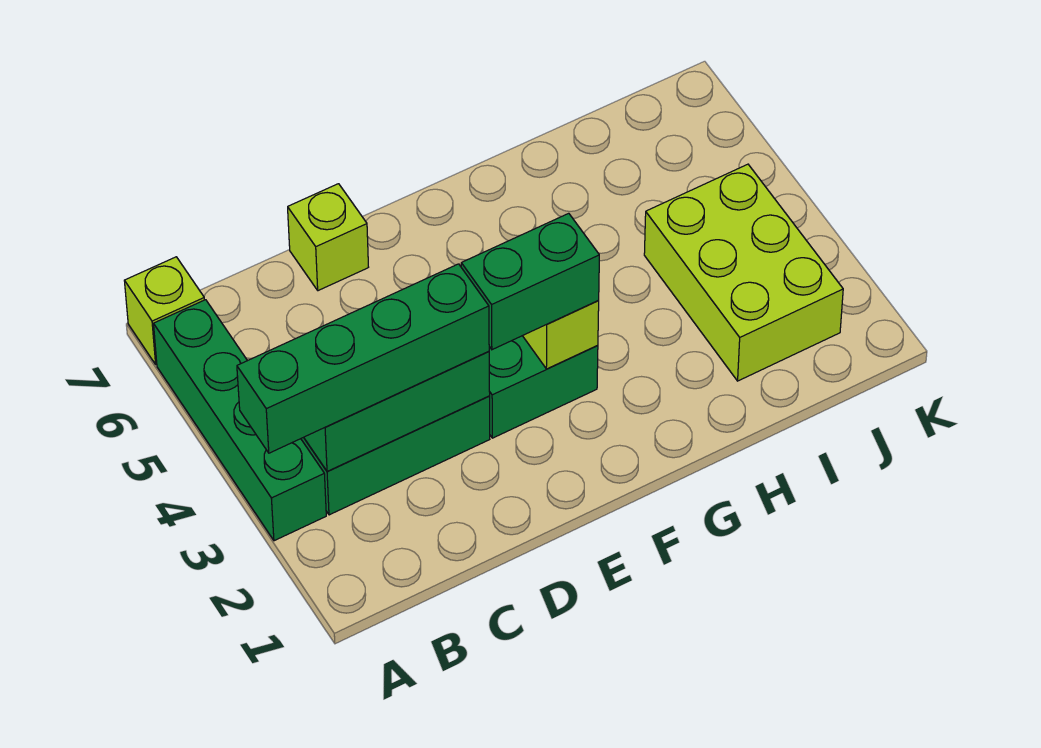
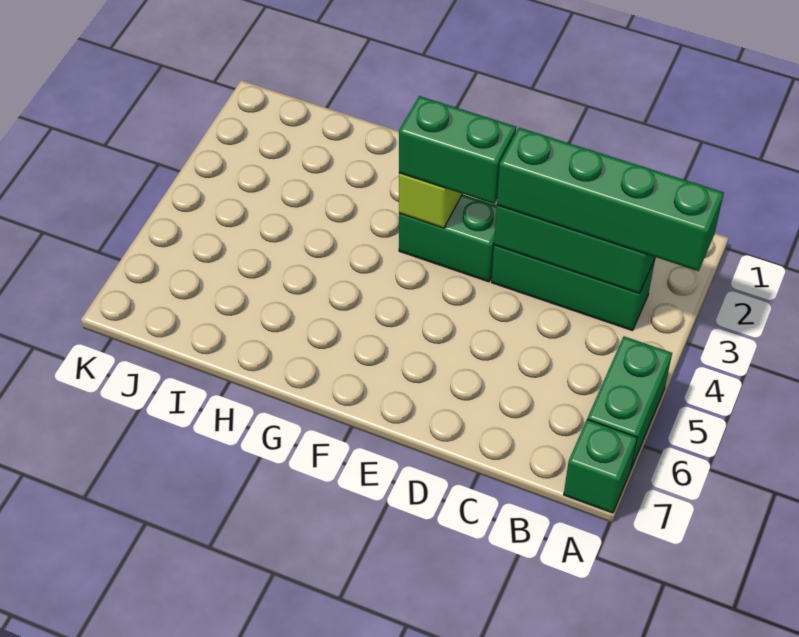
green brick A3:A6 level 1 -> green brick A5:A6 level 1
lime brick A7 level 1 -> green brick A7 level 1
lime brick D7 level 1 -> none
lime brick I2:J4 level 1 -> none

